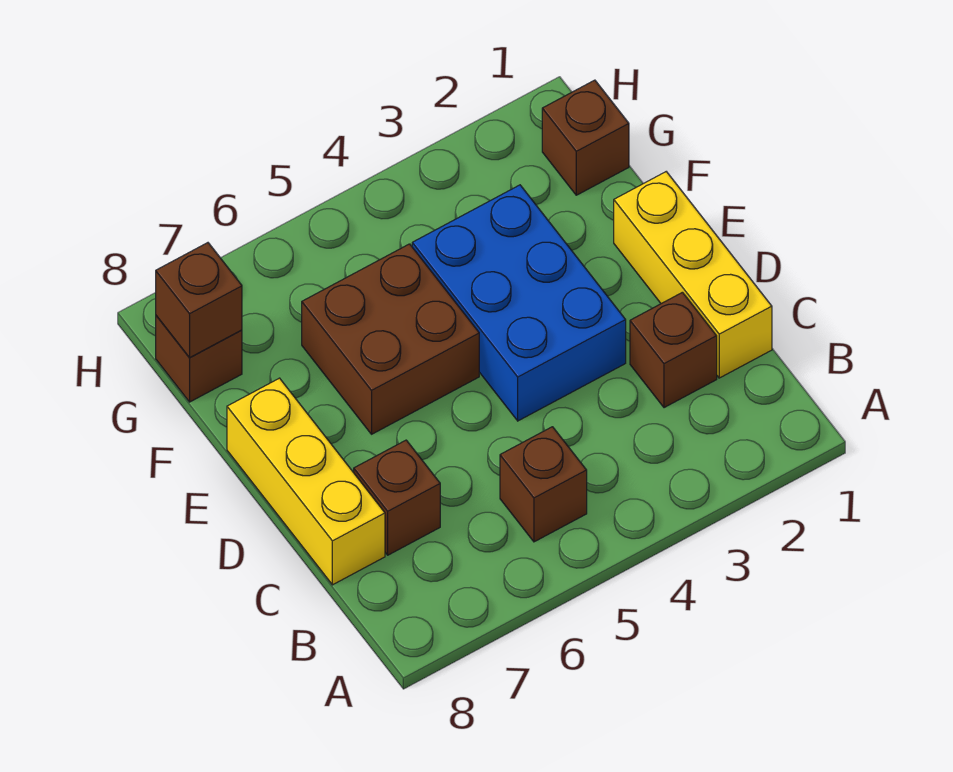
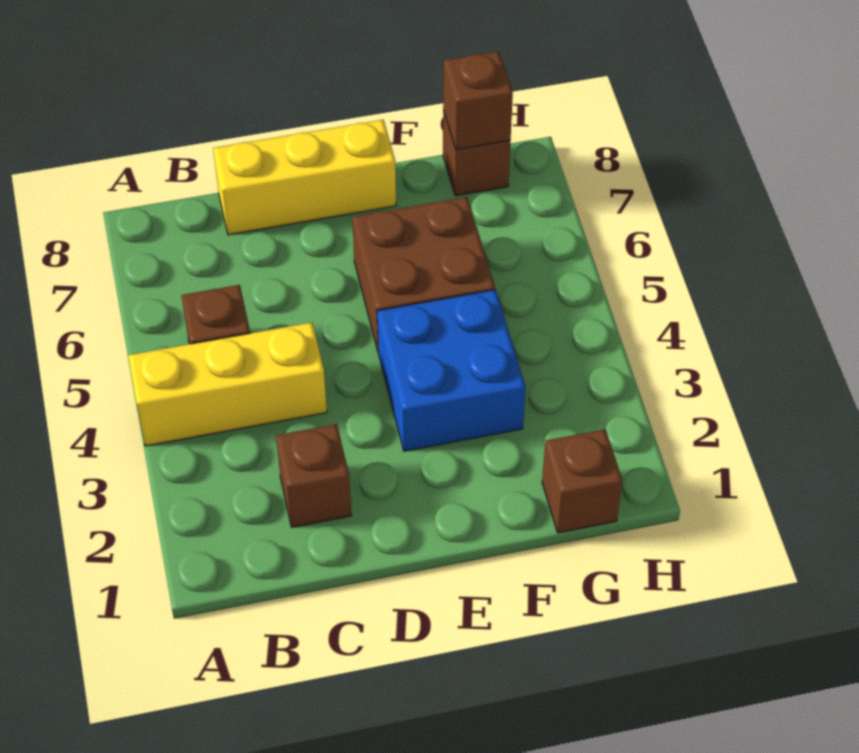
yellow brick C1:E1 level 1 -> yellow brick A4:C4 level 1
brown brick C7 level 1 -> none
blue brick D3:F4 level 1 -> blue brick E3:F4 level 1

